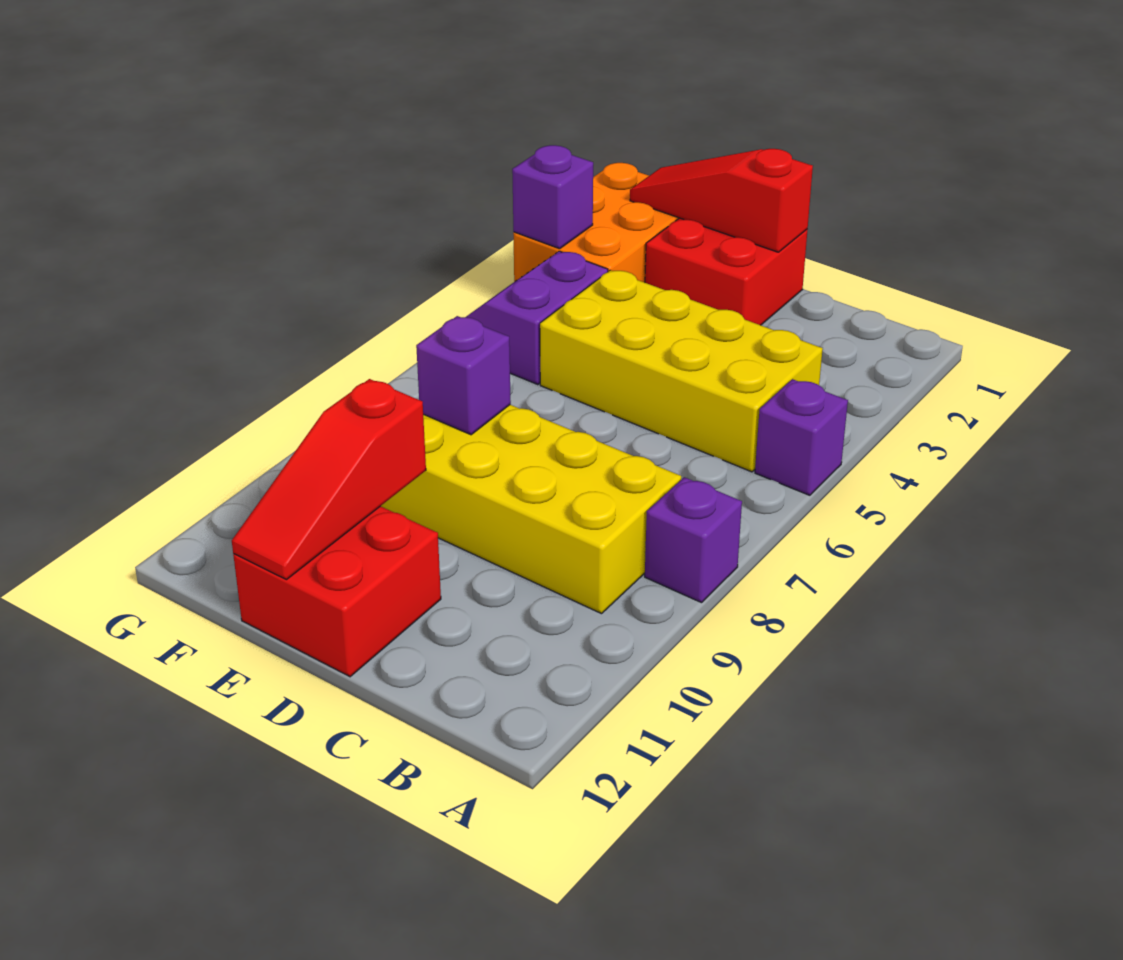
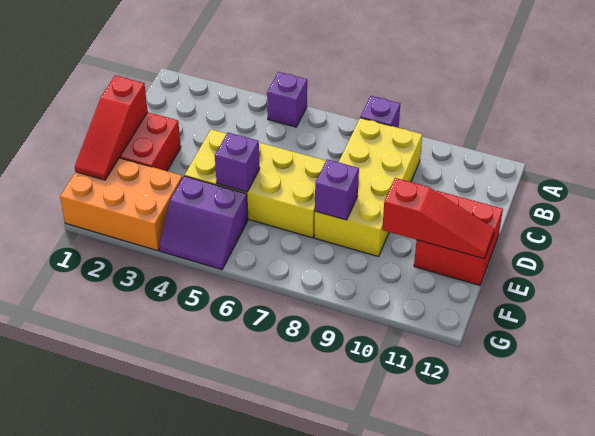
yellow brick B4:E5 level 1 -> yellow brick D4:E7 level 1
purple brick G3 level 2 -> purple brick E5 level 2

